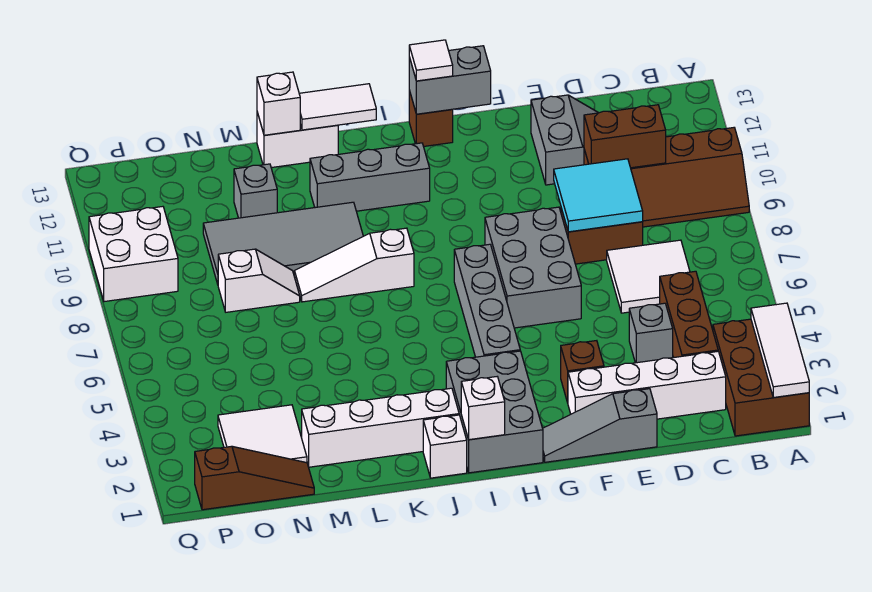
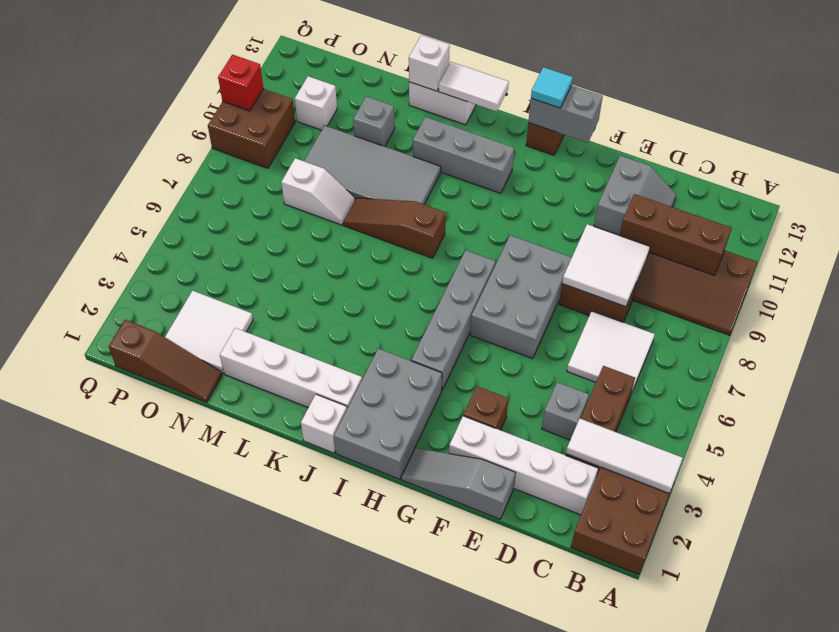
white tile A1:A3 level 2 -> white tile A3:C3 level 2
brown brick C10:D10 level 2 -> brown brick B10:D10 level 2
cyan tile D8:E9 level 2 -> white tile D8:E9 level 2
white tile H13 level 3 -> cyan tile H13 level 3
white brick I1 level 2 -> white brick O11 level 1
white slope J8:L8 level 1 top J -> brown slope J8:L8 level 1 top J
white brick P9:Q10 level 1 -> brown brick P9:Q10 level 1
none -> red brick Q10 level 2

